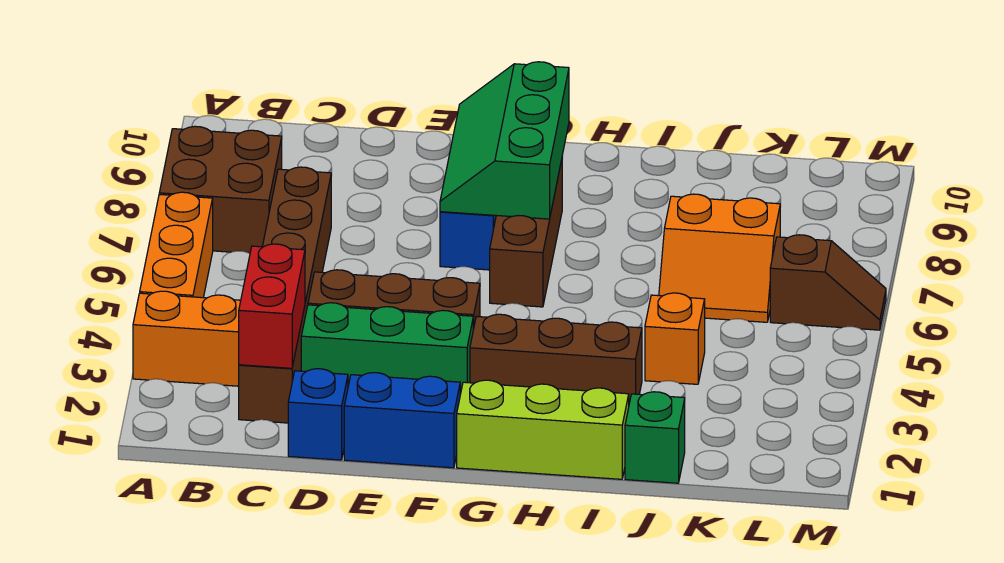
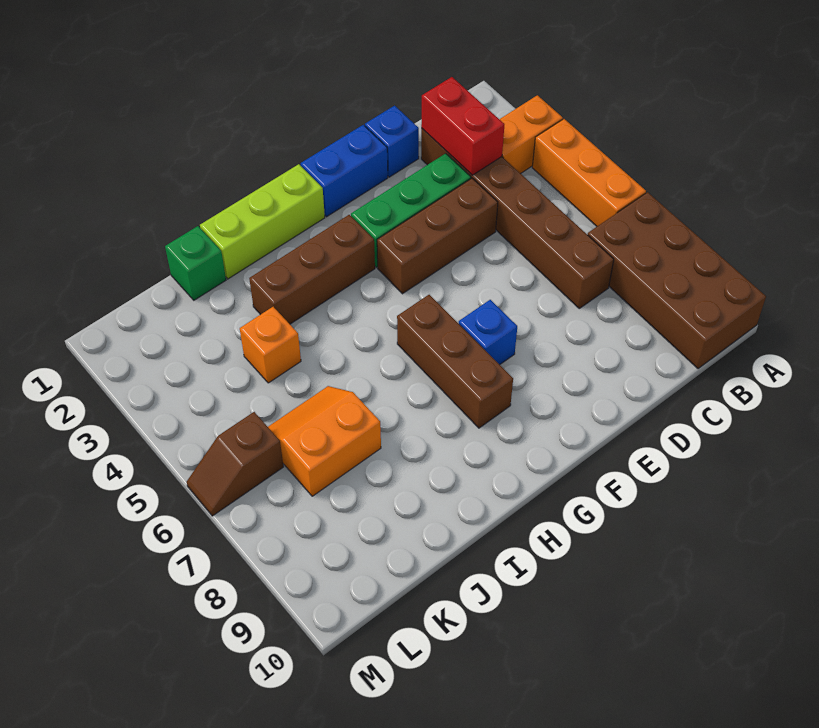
brown brick A7:B8 level 1 -> brown brick A7:B10 level 1
green slope F7:G9 level 2 top G -> none

